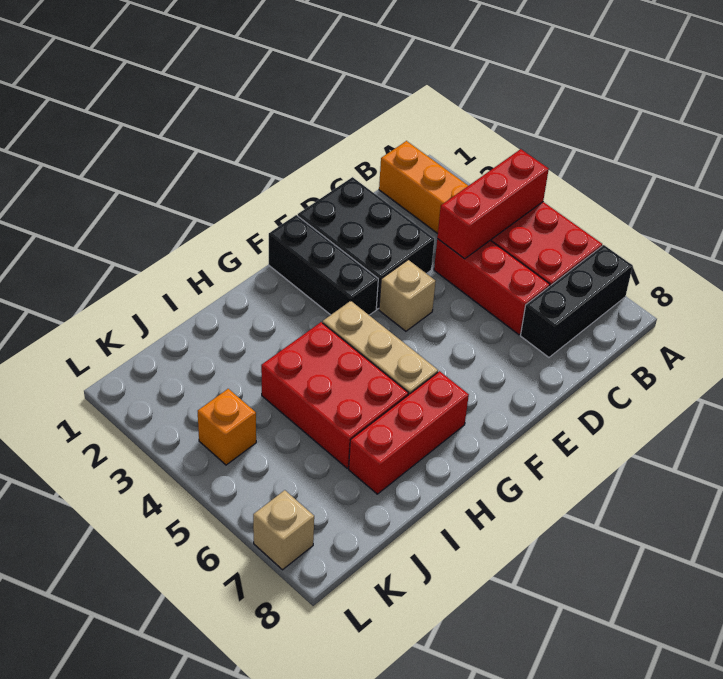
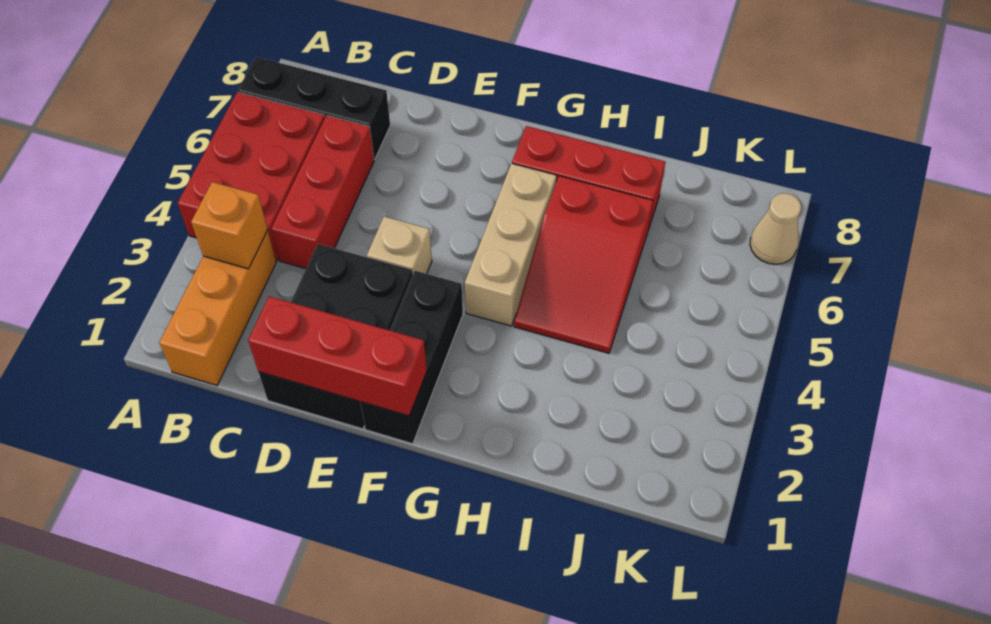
red brick A4:C4 level 2 -> red brick D1:F1 level 2
red brick H4:I6 level 1 -> red slope H4:I6 level 1 top 6
orange brick K4 level 1 -> orange brick B3 level 2
tan brick L7 level 1 -> tan cone L7 level 1

